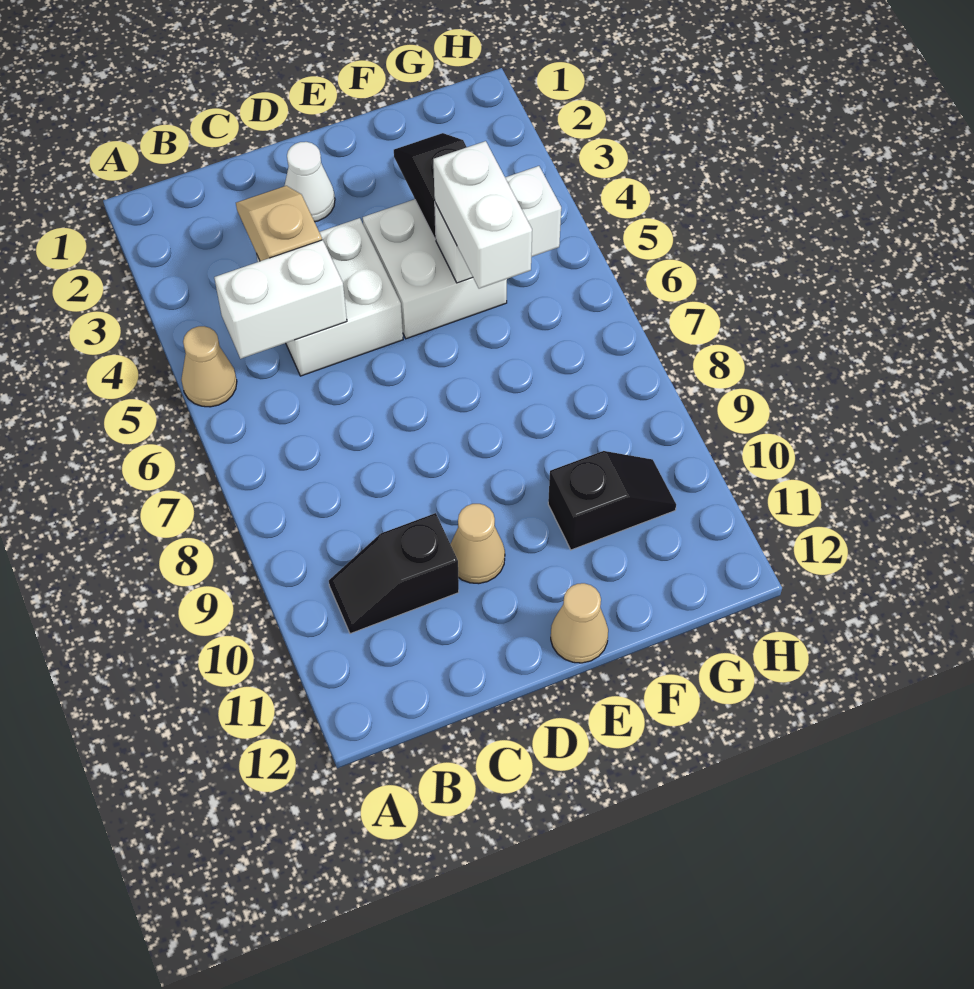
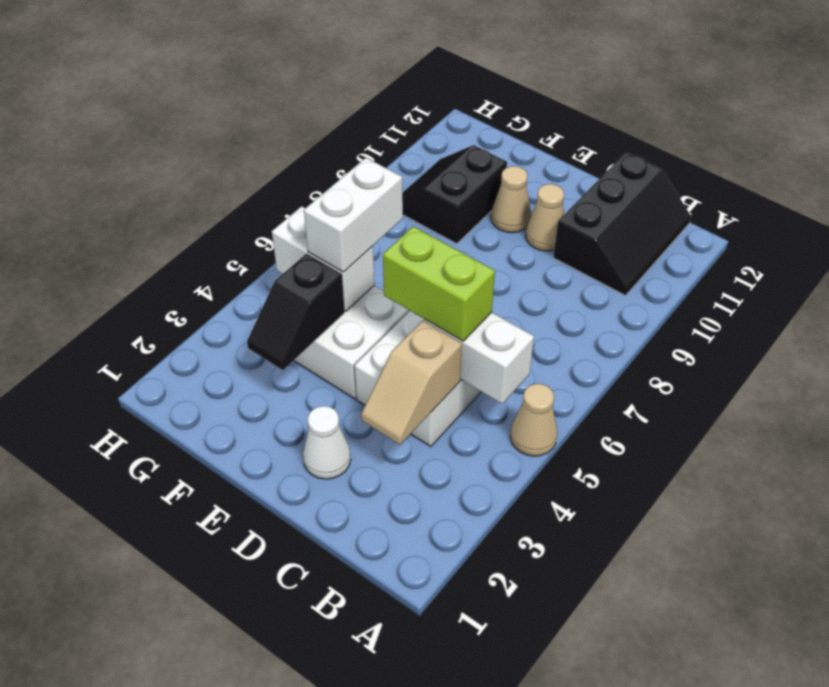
black slope B10:C10 level 1 top C -> black slope B10:C12 level 1 top C
none -> lime brick C5:D5 level 3
tan cone E12 level 1 -> tan cone E10 level 1
black slope F10:G10 level 1 top F -> black slope F9:G10 level 1 top F

